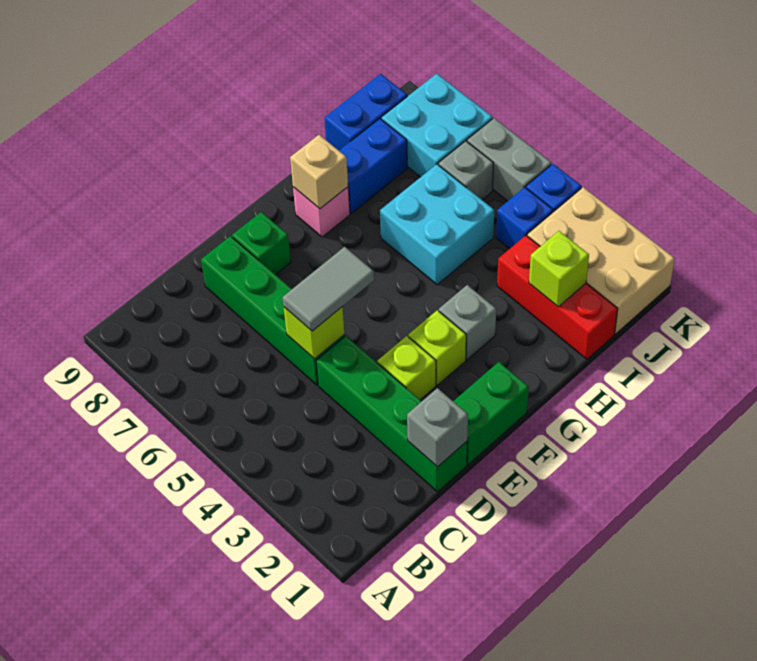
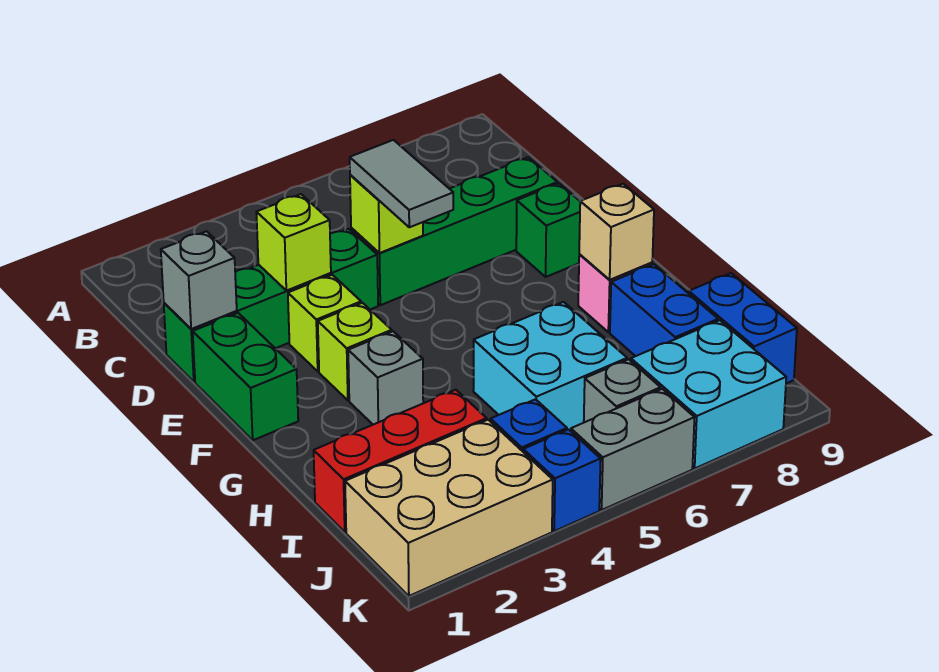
lime brick I2 level 2 -> lime brick D3 level 2

